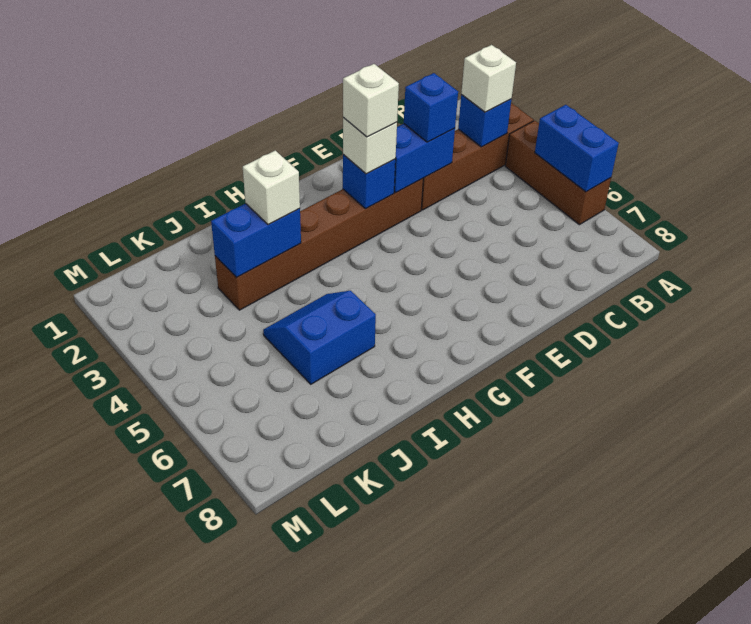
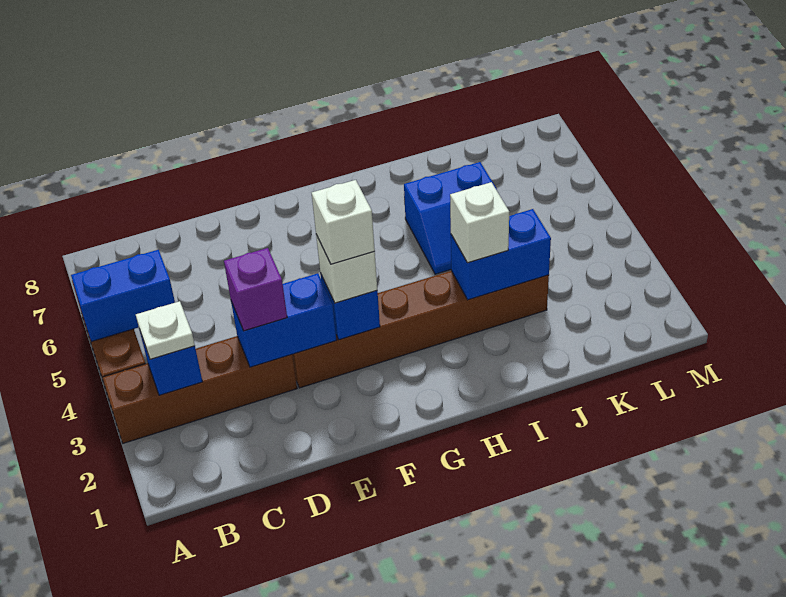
blue brick A5:A6 level 2 -> blue brick A5:B5 level 2
white brick B3 level 3 -> white plate B3 level 3
blue brick D3 level 3 -> purple brick D3 level 3

